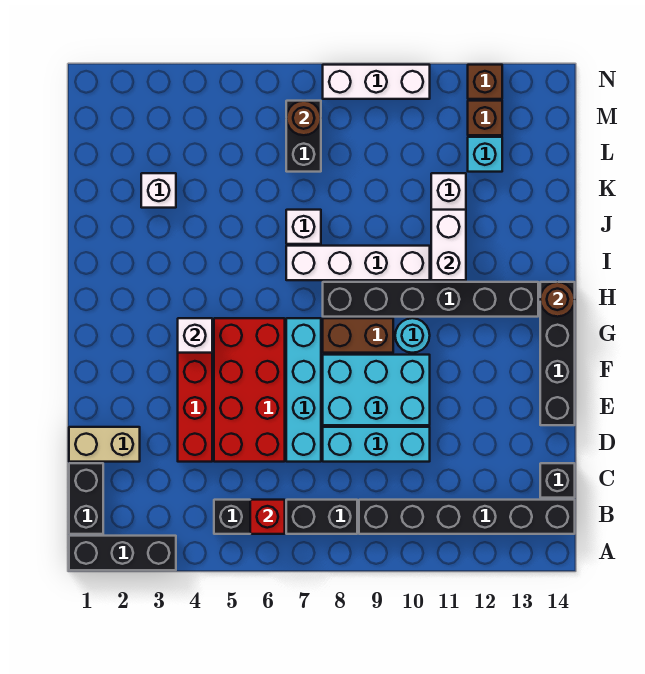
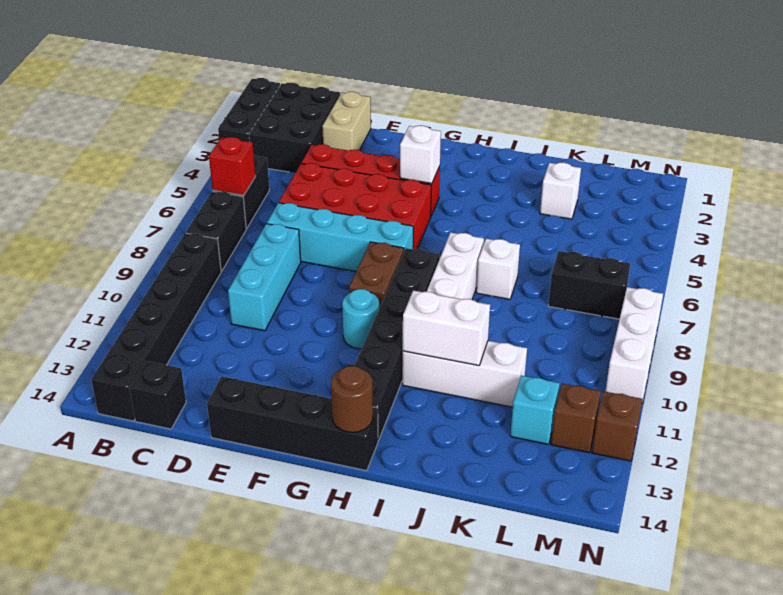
black brick B1:C1 level 1 -> black brick B1:C3 level 1
cyan brick E8:F10 level 1 -> none
brown round brick M7 level 2 -> none

